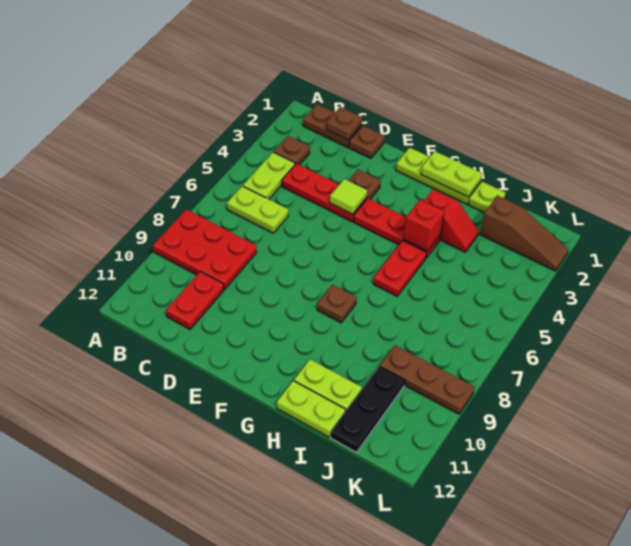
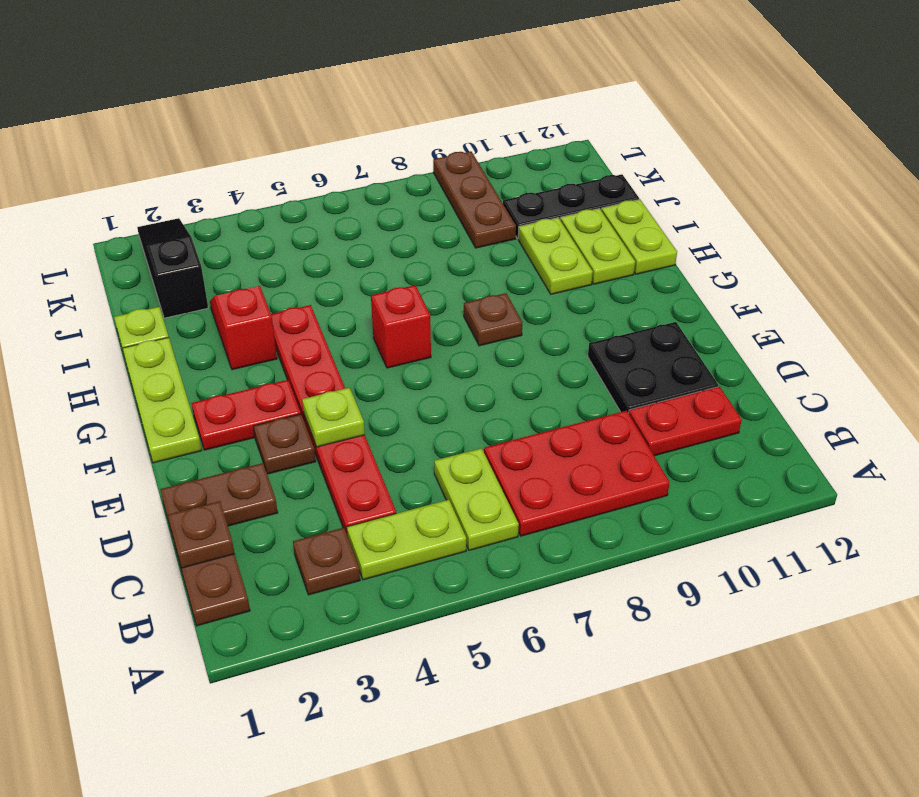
red plate A8:C9 level 1 -> red plate B7:C9 level 1
brown plate D1 level 1 -> brown plate D1:D2 level 1
none -> black plate D10:E11 level 1
lime tile E4 level 2 -> lime plate E4 level 2
lime plate G1:H1 level 2 -> lime plate H10:I10 level 1
red brick H4 level 2 -> red brick G6 level 1
red plate H5:H6 level 1 -> red plate F2:F3 level 1
brown slope J2:L2 level 1 top J -> black slope J2:L2 level 1 top J

